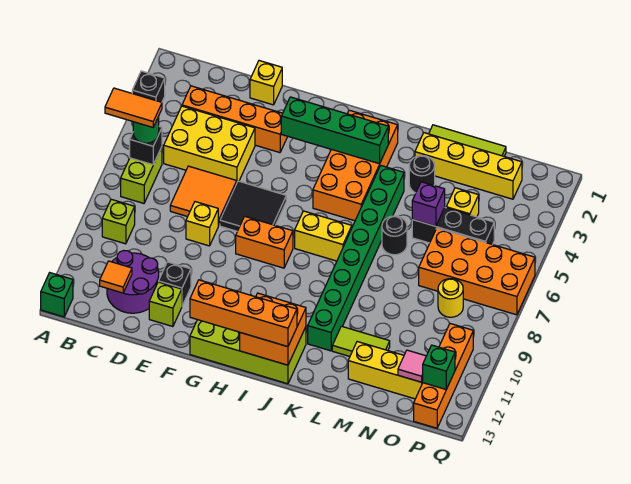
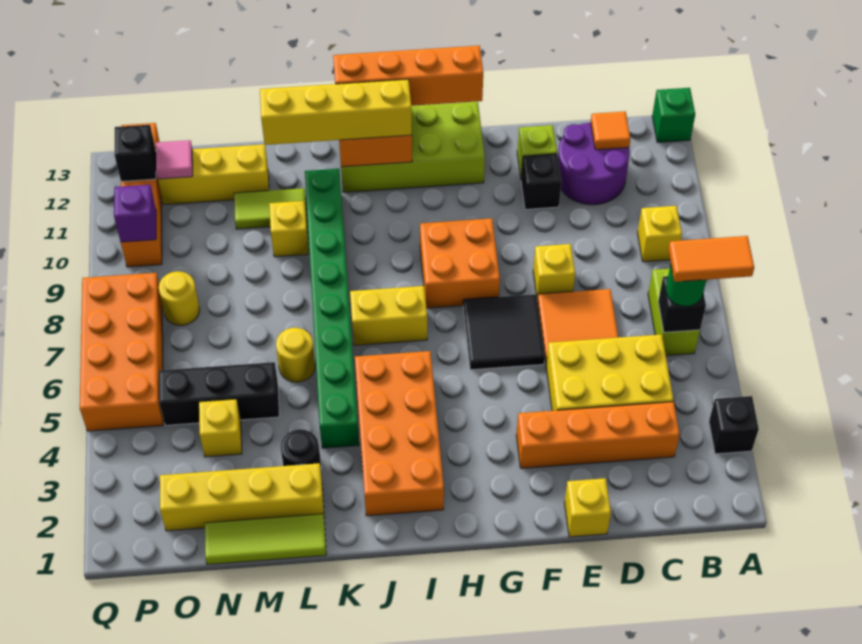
lime brick B9 level 1 -> yellow brick B9 level 1
green brick G3:J3 level 2 -> none
orange brick G8:H8 level 1 -> orange brick G8:H9 level 1
none -> yellow brick I12:L12 level 3
black round brick L6 level 1 -> yellow round brick L6 level 1
none -> yellow brick L10 level 1
purple brick M5 level 2 -> purple brick P10 level 2
orange brick N6:Q7 level 1 -> orange brick P5:Q8 level 1
green brick P12 level 2 -> black brick P12 level 2

